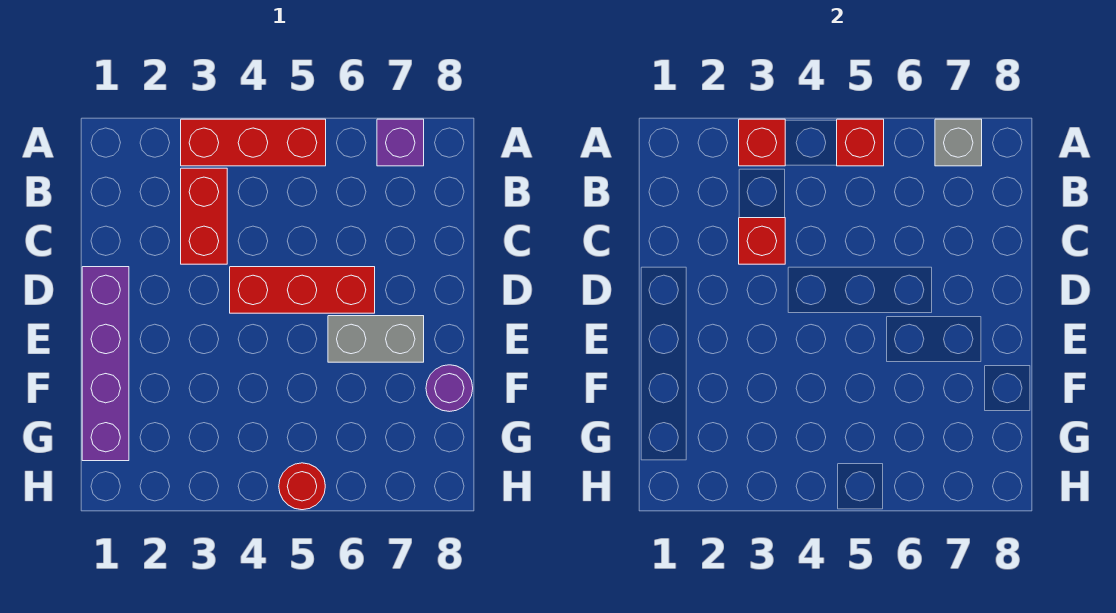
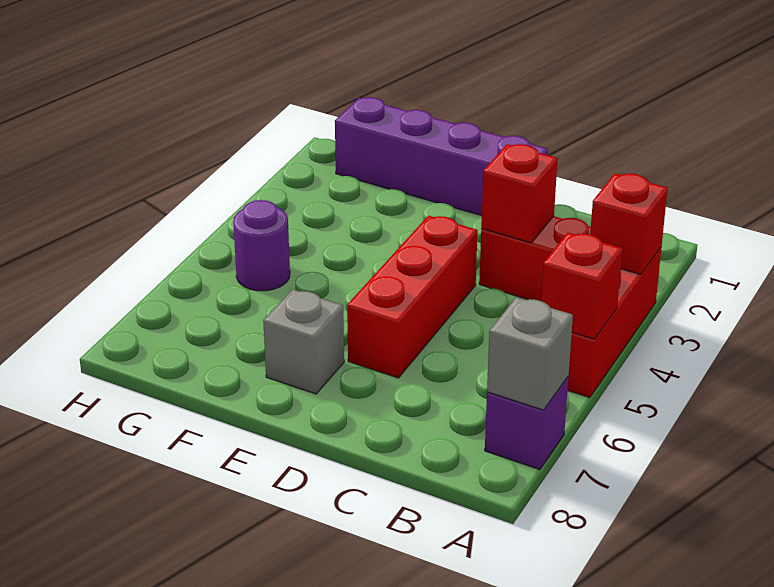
grey brick E6:E7 level 1 -> grey brick E7 level 1
purple round brick F8 level 1 -> purple round brick G5 level 1
red round brick H5 level 1 -> none

